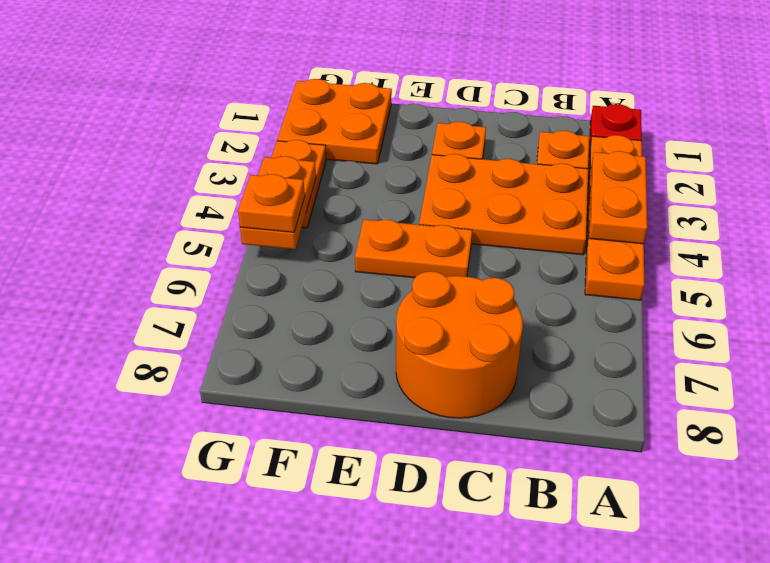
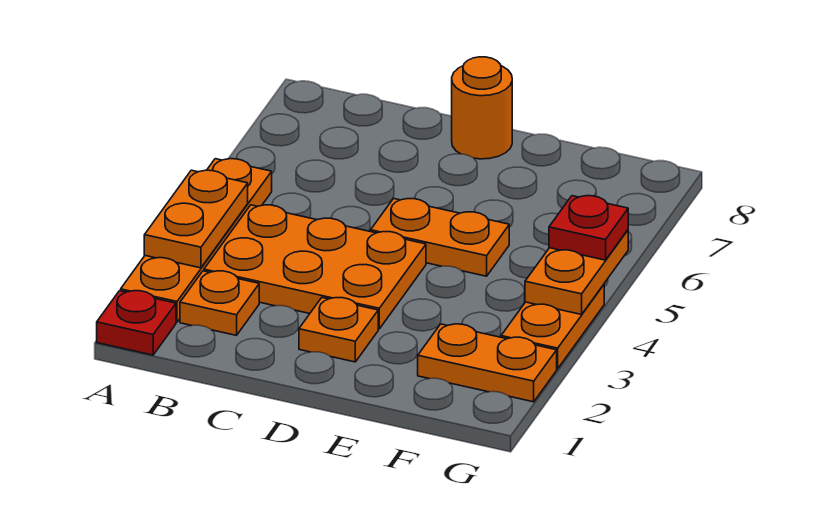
orange round brick C7:D8 level 1 -> orange round brick D8 level 1
orange plate F1:G2 level 1 -> orange plate F2:G2 level 1
orange plate G5 level 3 -> red plate G5 level 3

